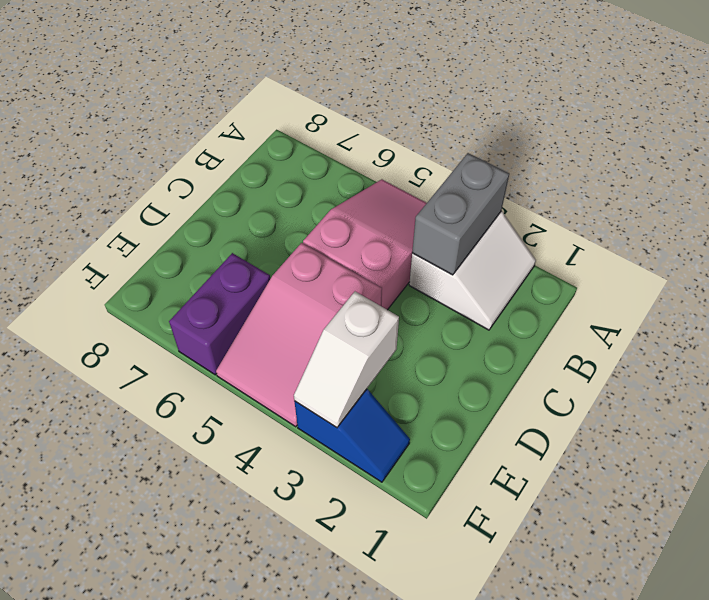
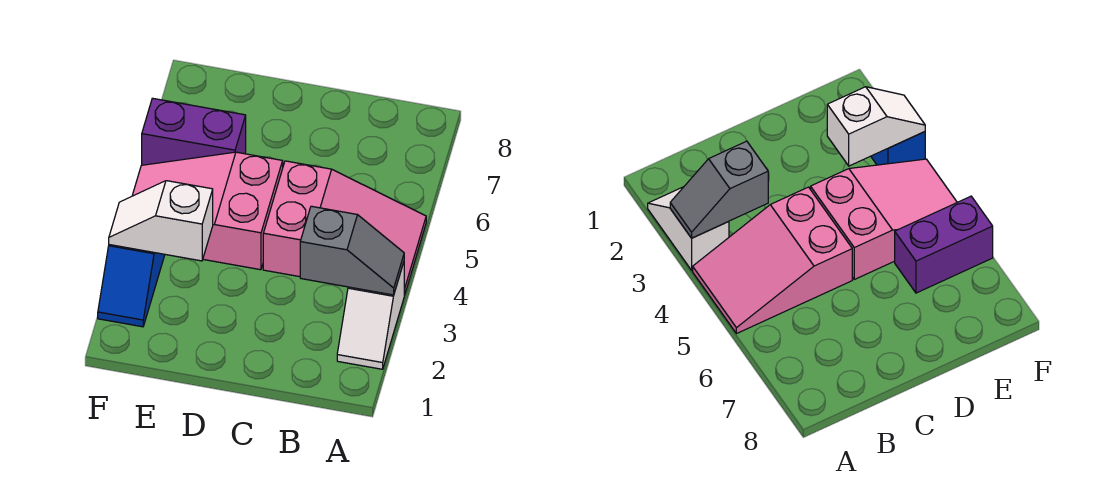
white slope A2:B3 level 1 top 3 -> white slope A2:A3 level 1 top 3
grey brick A3:B3 level 2 -> grey slope A3:B3 level 2 top B

